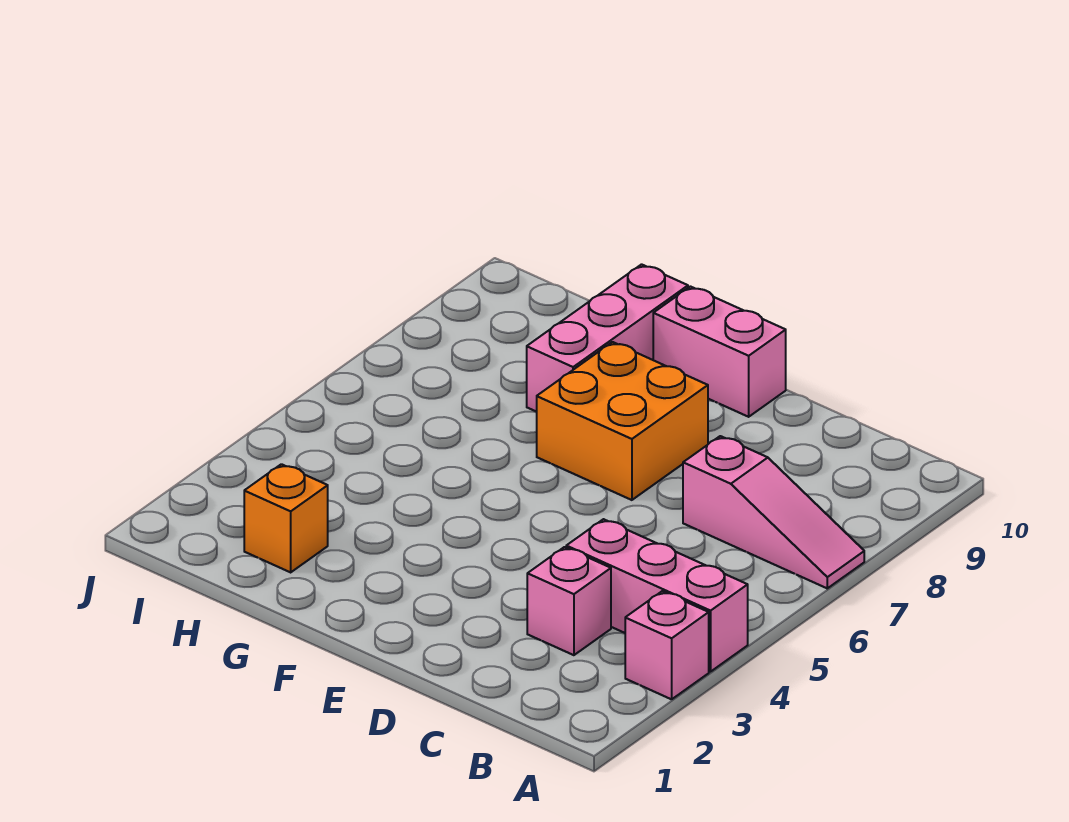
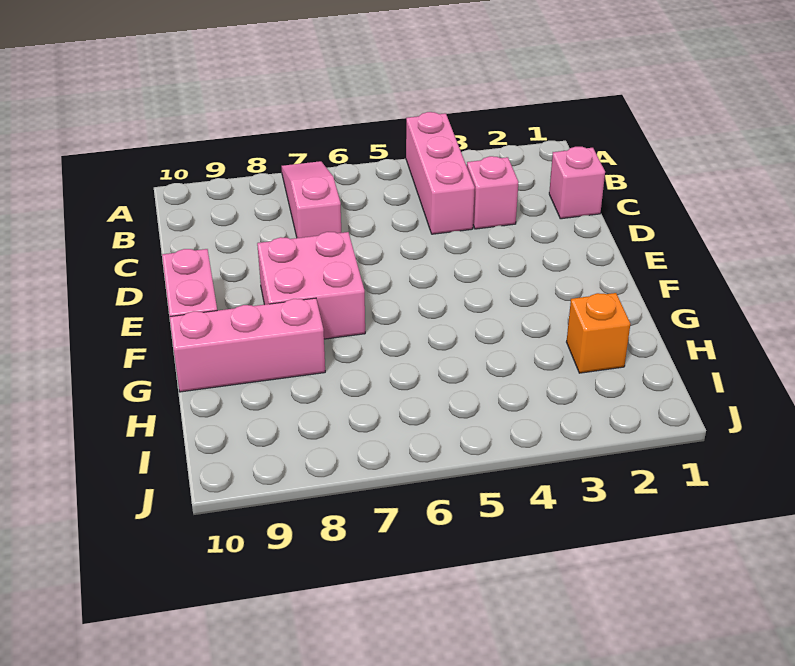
pink brick A3 level 1 -> pink brick C1 level 1
orange brick E7:F8 level 1 -> pink brick E7:F8 level 1

